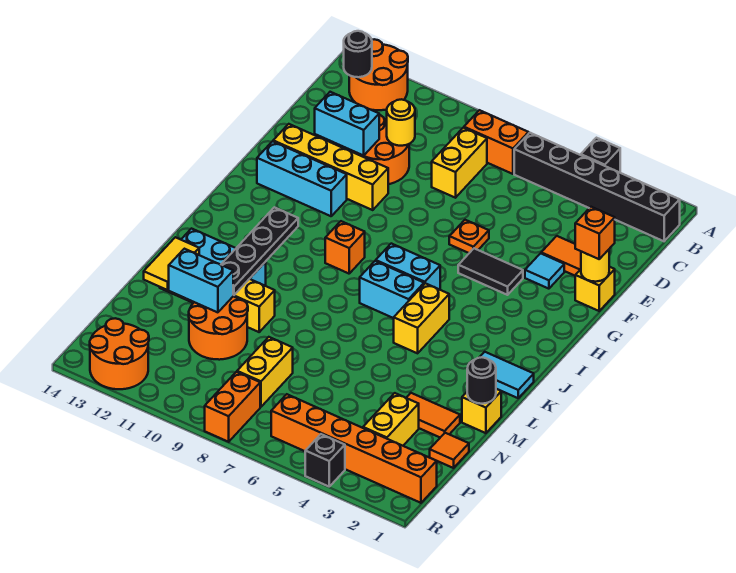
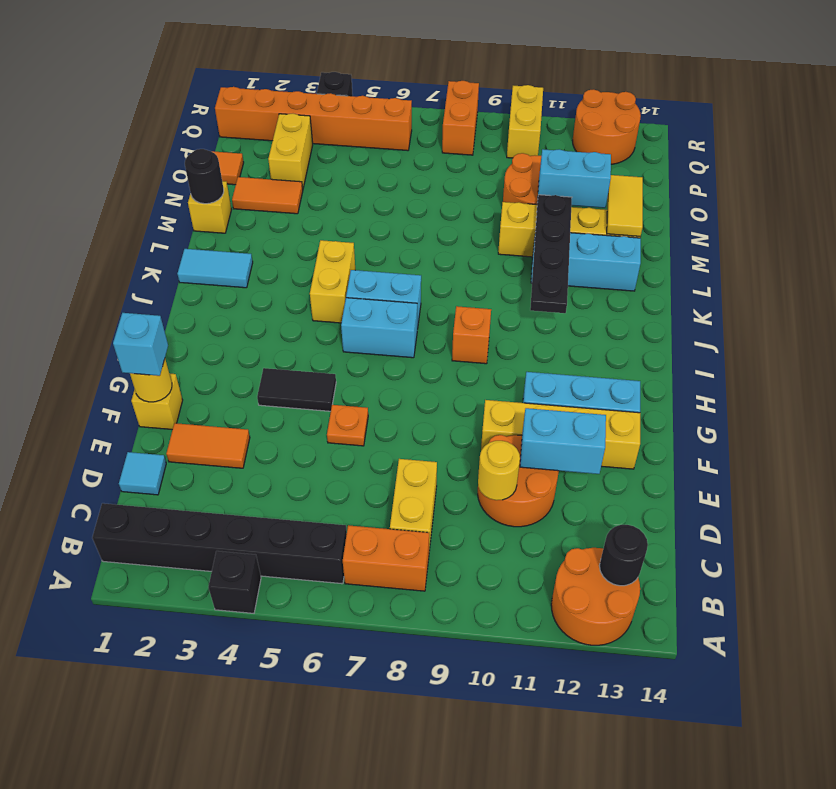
orange brick F1 level 3 -> cyan brick F1 level 3
cyan tile F3 level 1 -> cyan tile D1 level 1
yellow brick O8:P8 level 1 -> yellow brick Q10:R10 level 1

